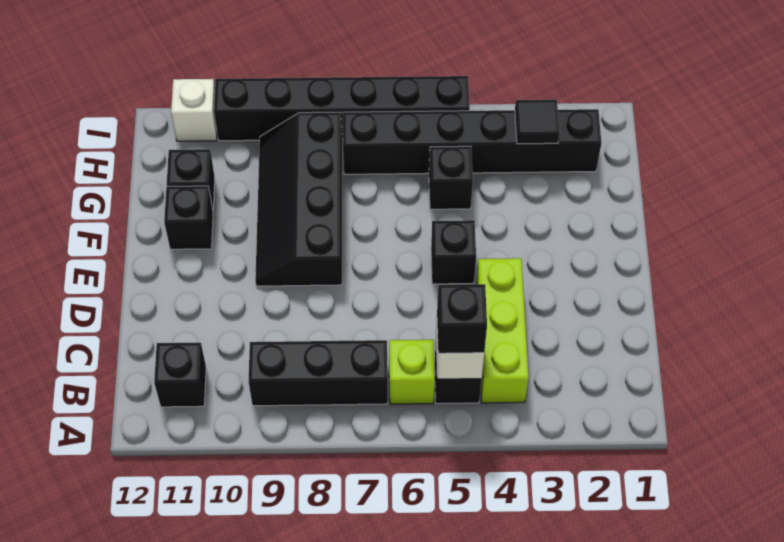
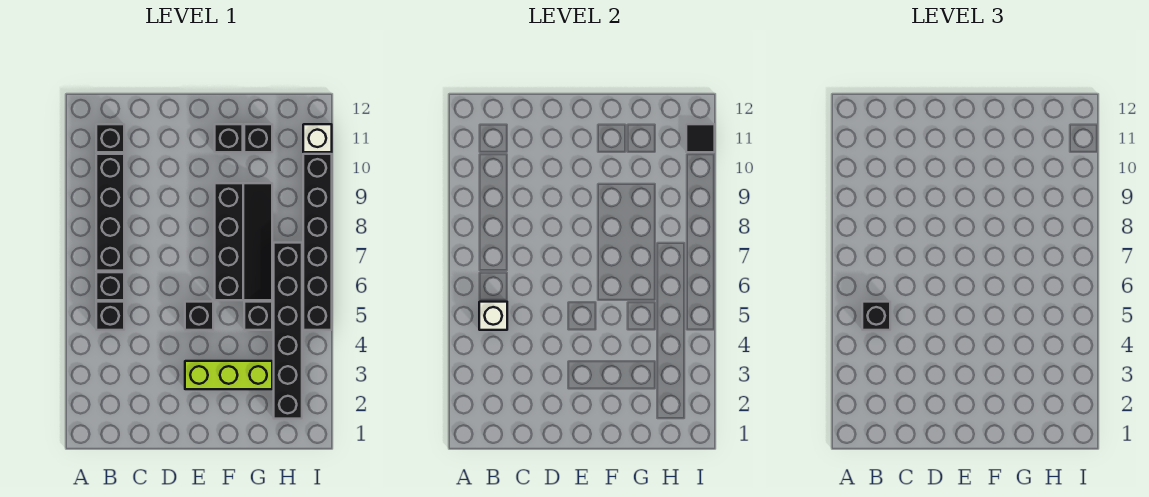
lime brick B4:D4 level 1 -> lime brick E3:G3 level 1
lime brick B6 level 1 -> black brick B6 level 1
black brick B7:B9 level 1 -> black brick B7:B10 level 1
black slope E8:H9 level 1 top 8 -> black slope F6:G9 level 1 top F
black tile H3 level 2 -> black tile I11 level 2

